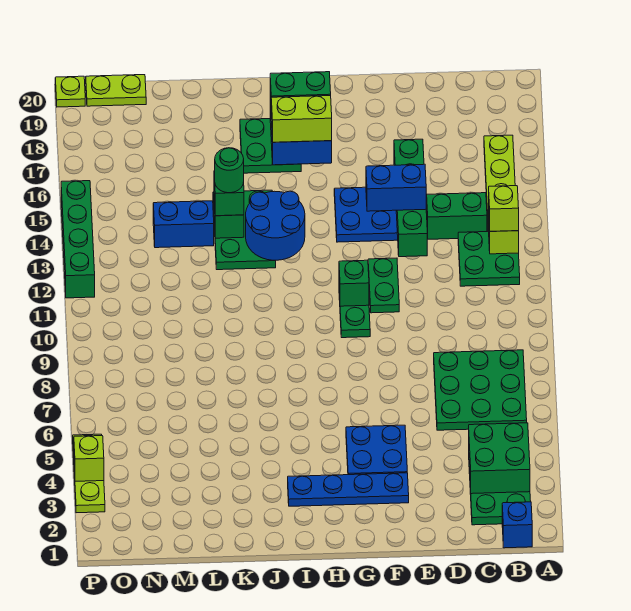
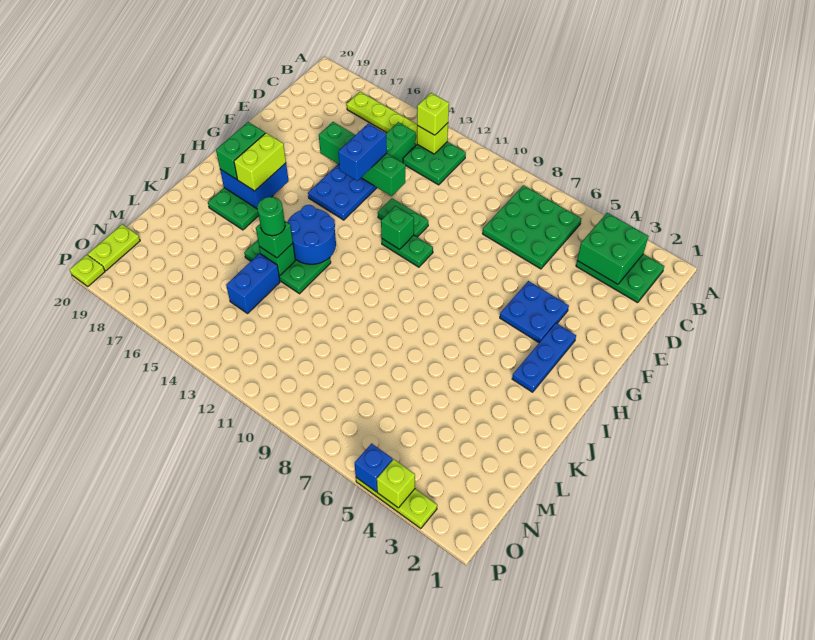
blue brick B1 level 1 -> blue brick P5 level 2
blue plate F3:I3 level 1 -> blue plate G3:I3 level 1
green brick P12:P15 level 1 -> none

